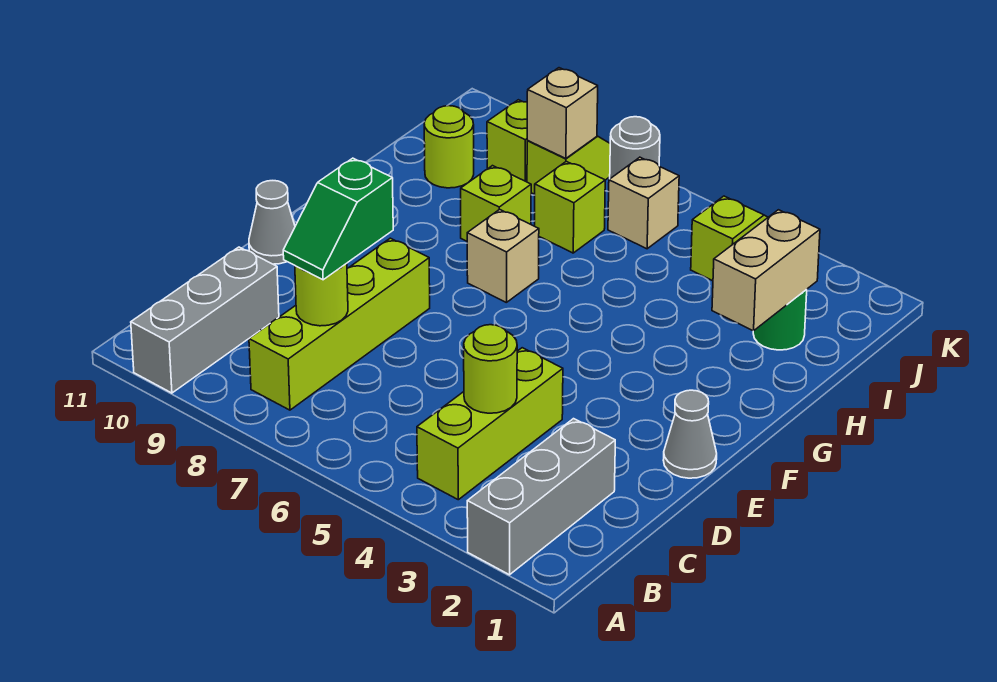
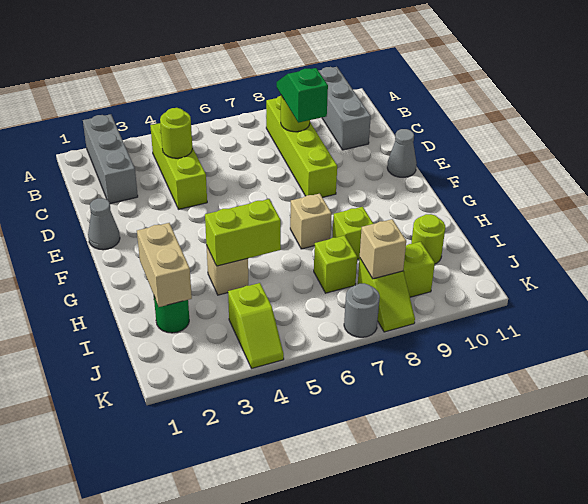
none -> lime brick H4:H5 level 2
tan brick J6 level 1 -> tan brick H4 level 1

